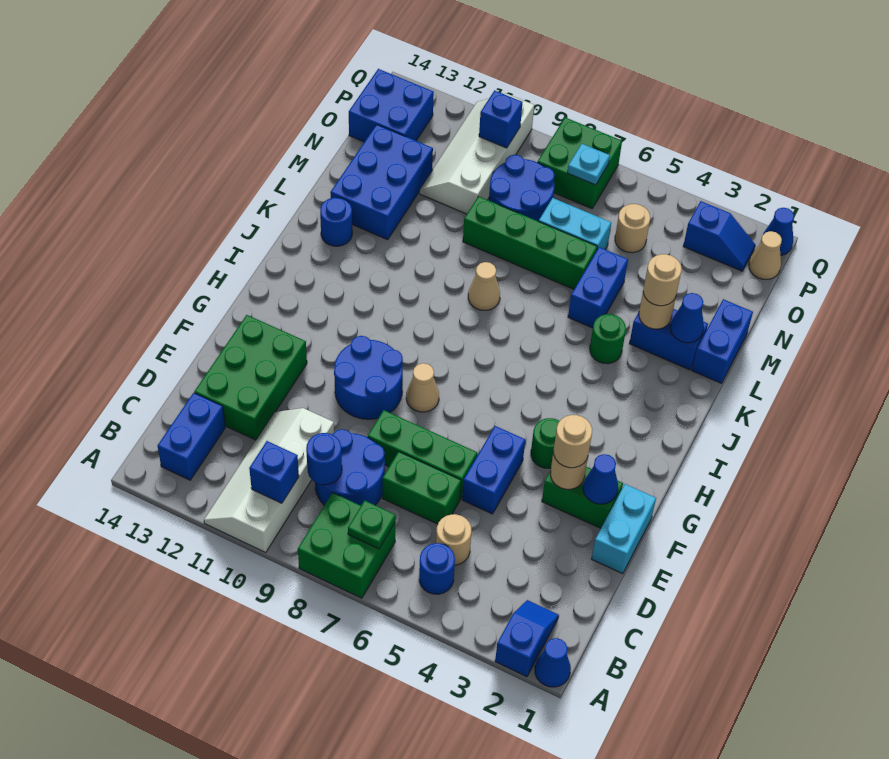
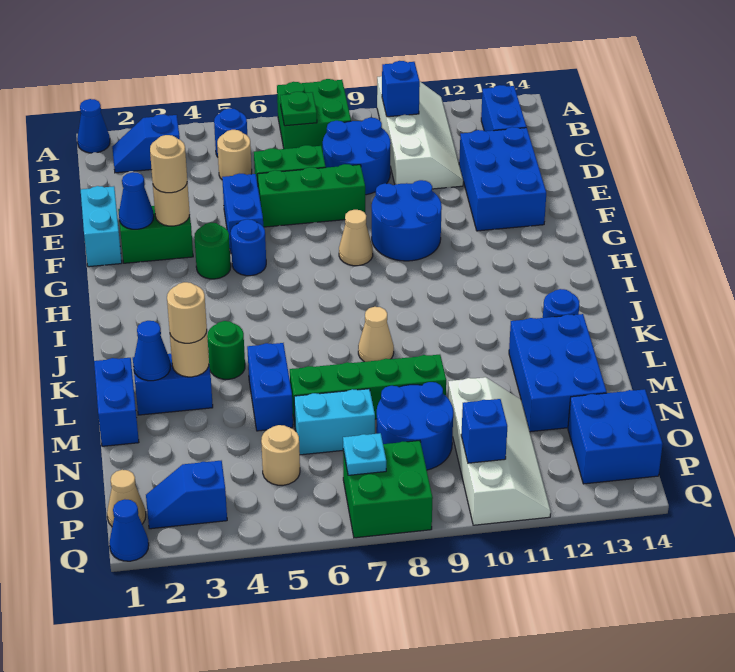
blue slope A2:B2 level 1 top A -> blue slope B2:B3 level 1 top 3
blue round brick C9 level 2 -> blue round brick G5 level 1
green brick D12:F13 level 1 -> blue brick D12:F13 level 1

